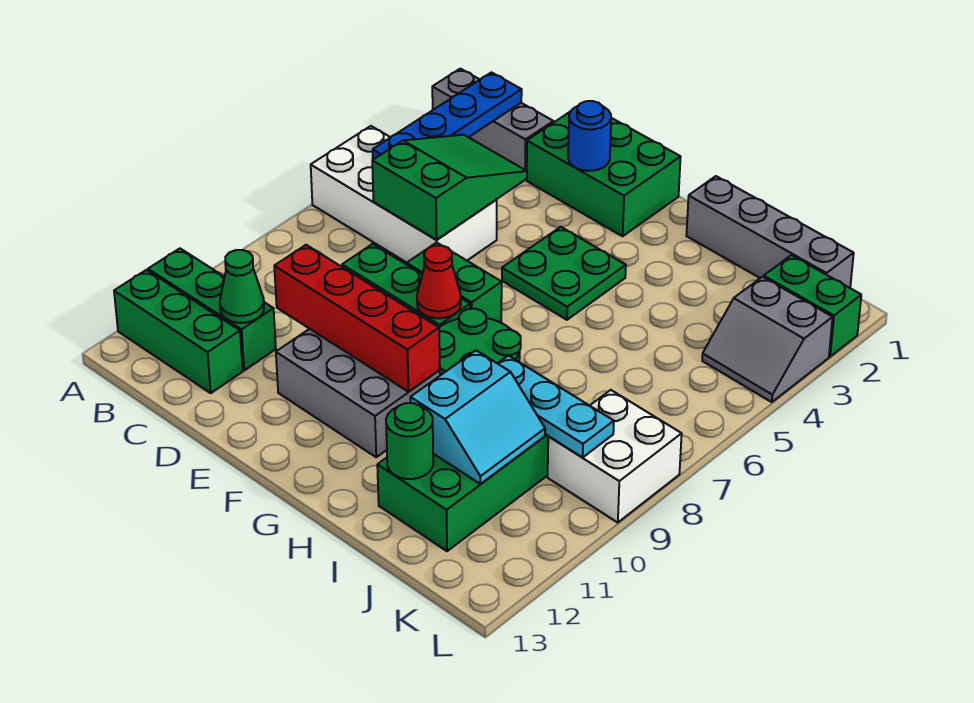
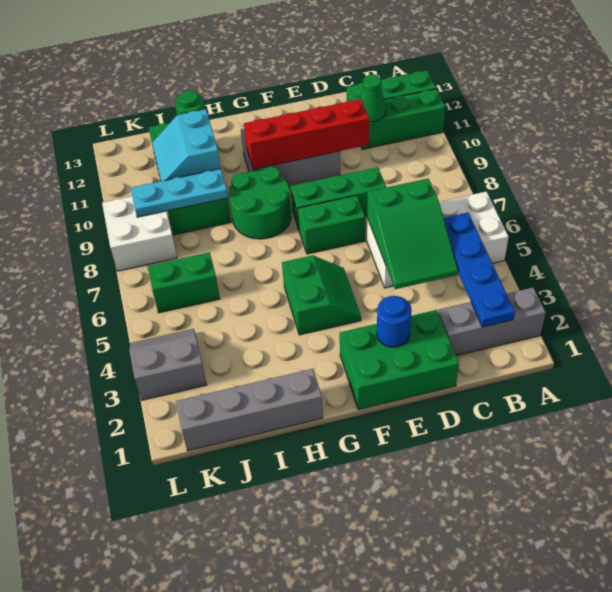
green plate F4:G5 level 1 -> green slope F4:G5 level 1 top G
red cone F8 level 2 -> none
green brick K2:L2 level 1 -> green brick J6:K6 level 1

